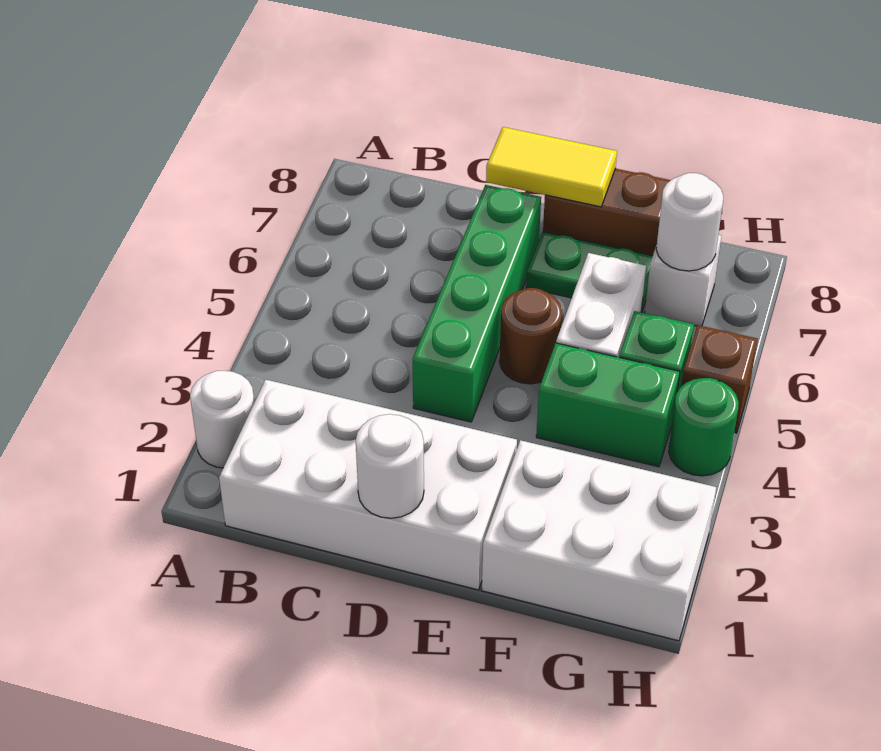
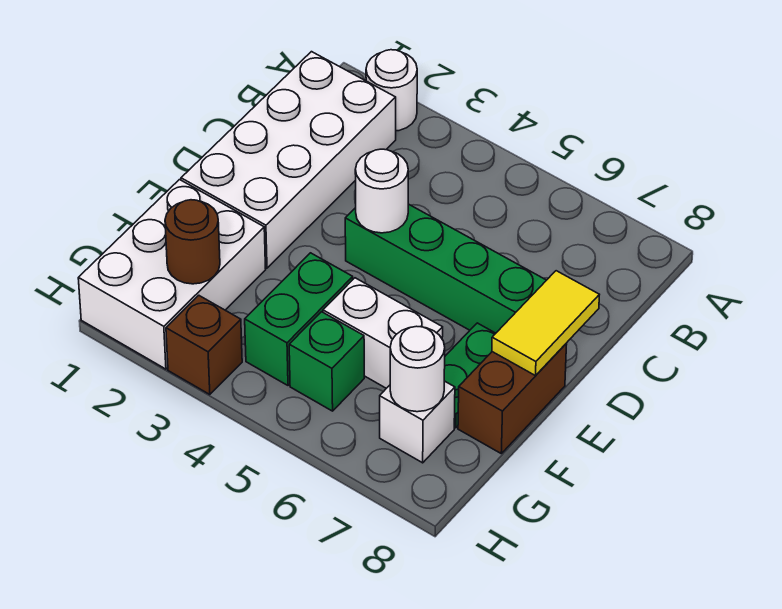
white round brick D1 level 2 -> white round brick D4 level 2
brown round brick E5 level 1 -> brown round brick G2 level 2
green round brick H4 level 1 -> none
brown brick H5 level 1 -> brown brick H3 level 1

